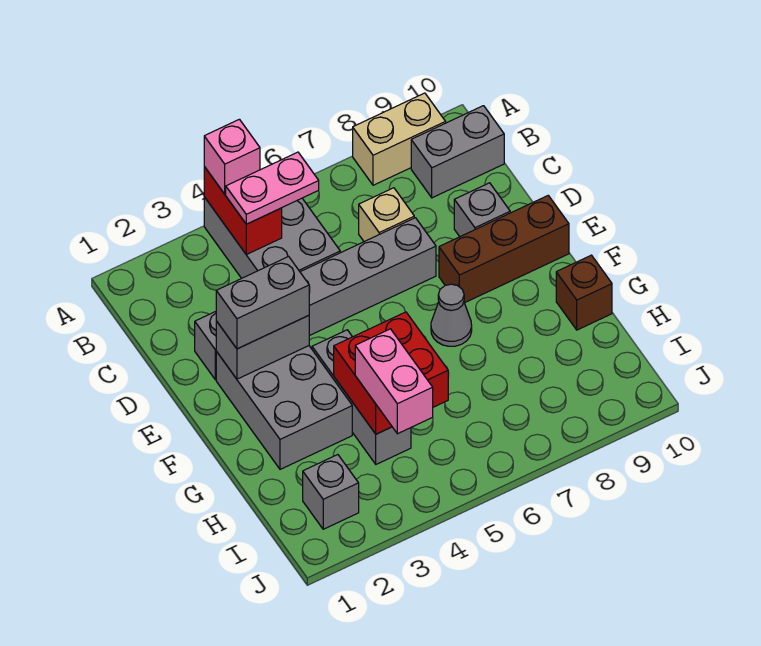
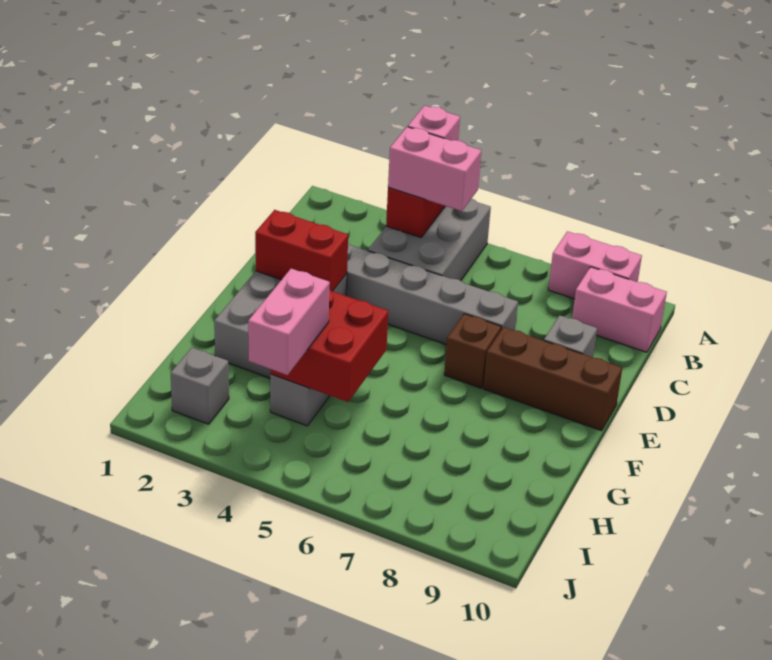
tan brick A8:A9 level 1 -> pink brick A8:A9 level 1
pink plate B4:B5 level 3 -> pink brick B4:B5 level 3
grey brick B9:B10 level 1 -> pink brick B9:B10 level 1
tan brick C7 level 1 -> none
grey brick E2:E3 level 2 -> red brick E2:E3 level 2
grey brick E2:E3 level 3 -> none
grey cone F7 level 1 -> none
brown brick G10 level 1 -> brown brick E7 level 1

